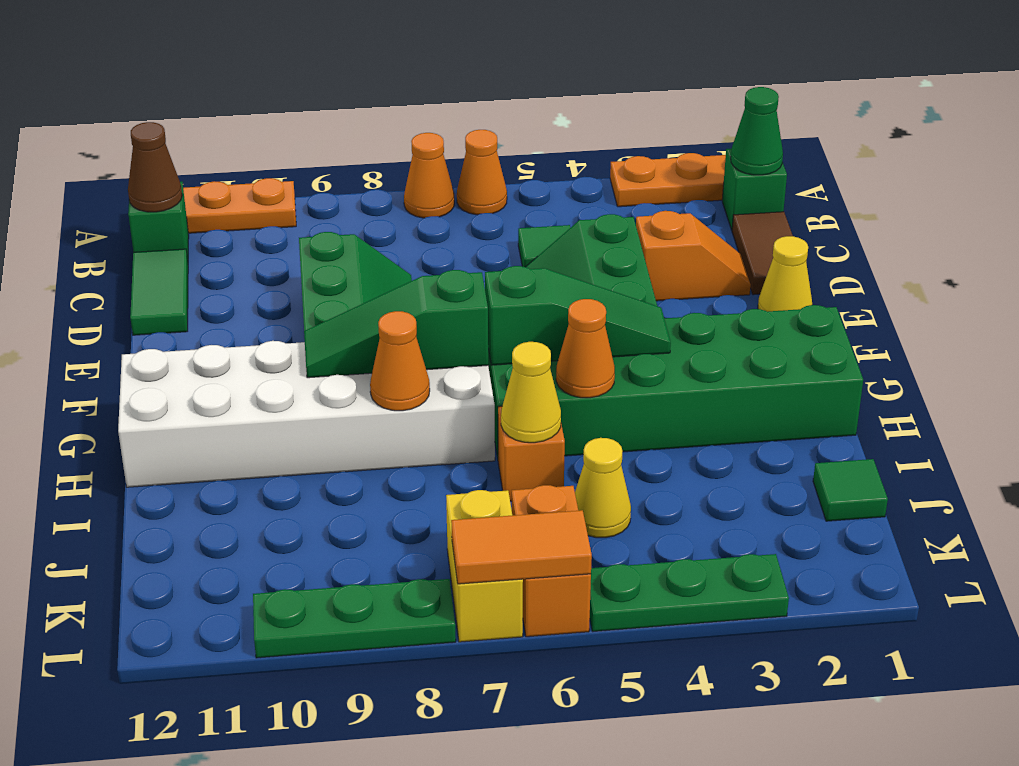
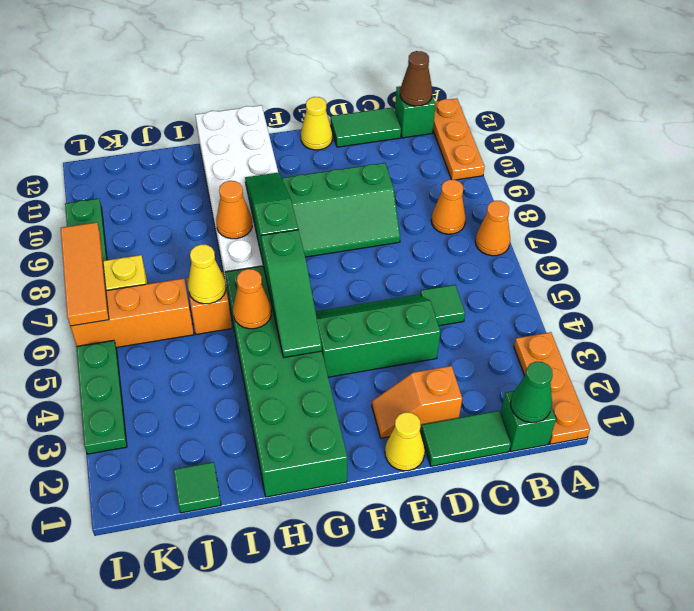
orange cone A6 level 1 -> orange cone B8 level 1
brown tile C1:D1 level 1 -> green tile C1:D1 level 1
orange slope D2:D3 level 1 top 3 -> orange slope D2:E2 level 1 top D
yellow cone J5 level 1 -> yellow cone E12 level 1
orange brick K6:L6 level 1 -> orange brick J6:L6 level 1
orange tile L6:L7 level 2 -> orange tile L6:L8 level 2

